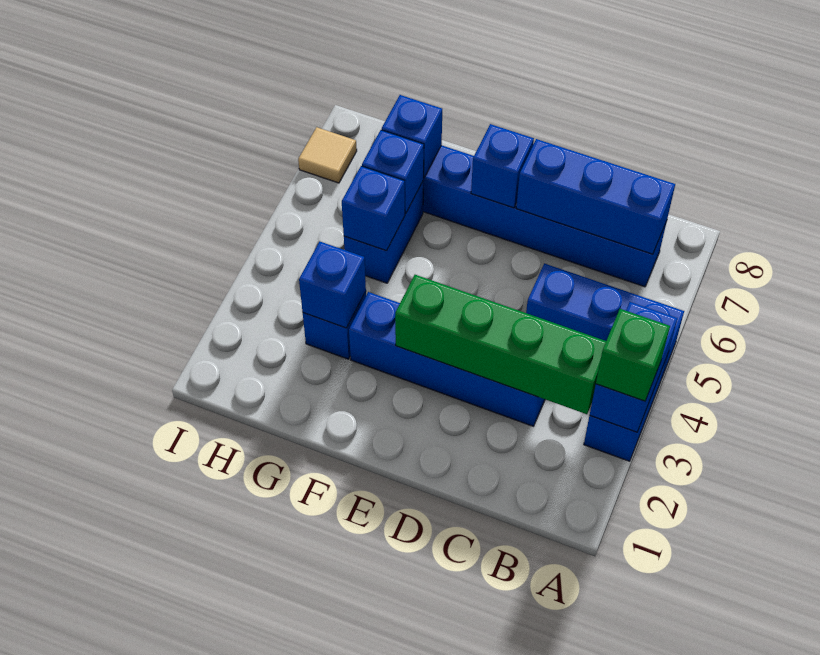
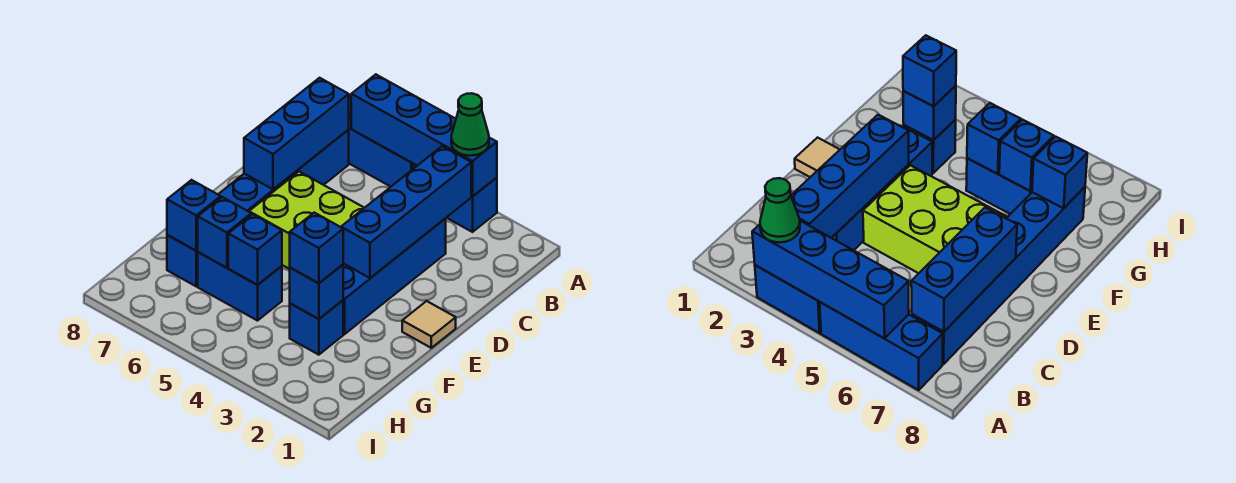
blue brick A3:A4 level 2 -> blue brick A3:A6 level 2
green brick A3 level 3 -> green cone A3 level 3
blue brick A5:C5 level 1 -> blue brick A5:A7 level 1
green brick B3:E3 level 2 -> blue brick B3:E3 level 2
none -> lime brick D4:E6 level 1
blue brick E7 level 2 -> blue brick G3 level 3
tan tile I7 level 1 -> tan tile E1 level 1

